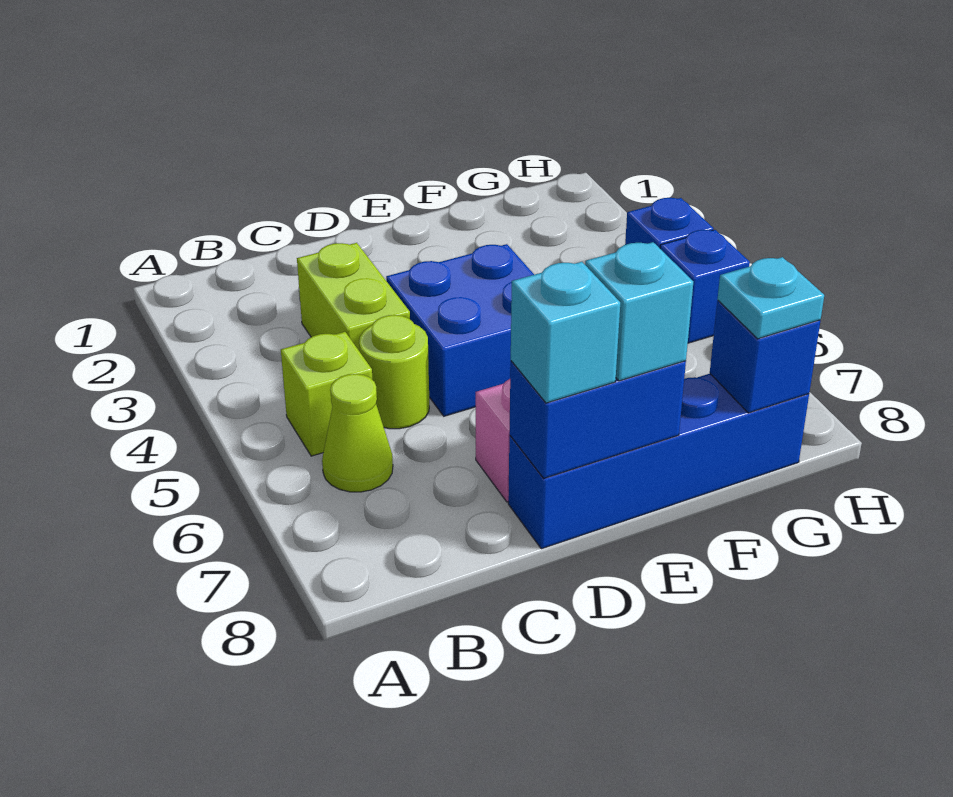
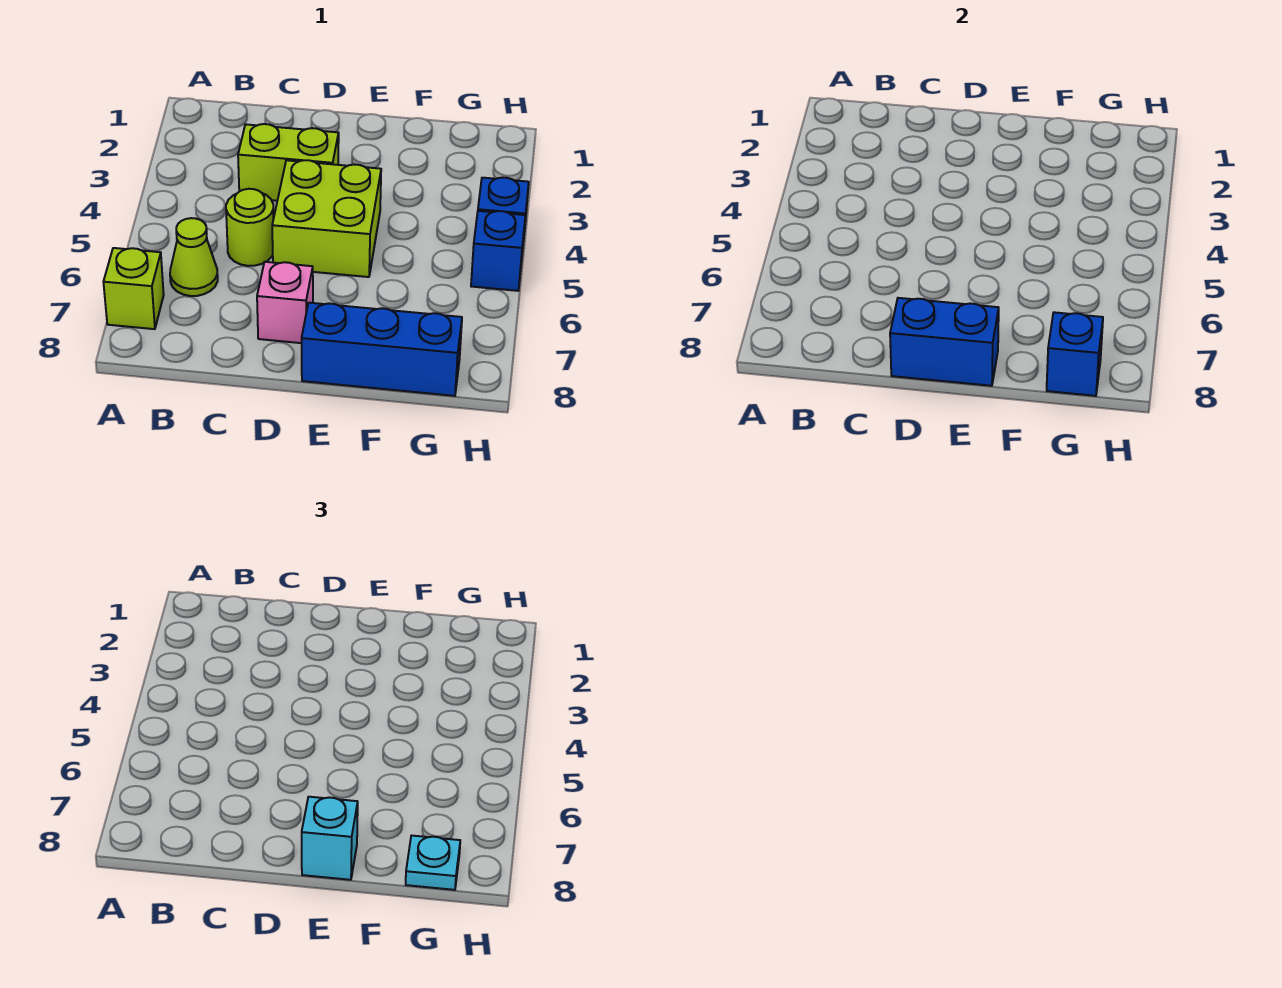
lime brick B5 level 1 -> lime brick A7 level 1
lime brick C3:C4 level 1 -> lime brick C3:D3 level 1
blue brick D4:E5 level 1 -> lime brick D4:E5 level 1
blue brick D8:G8 level 1 -> blue brick E8:G8 level 1
cyan brick D8 level 3 -> none

